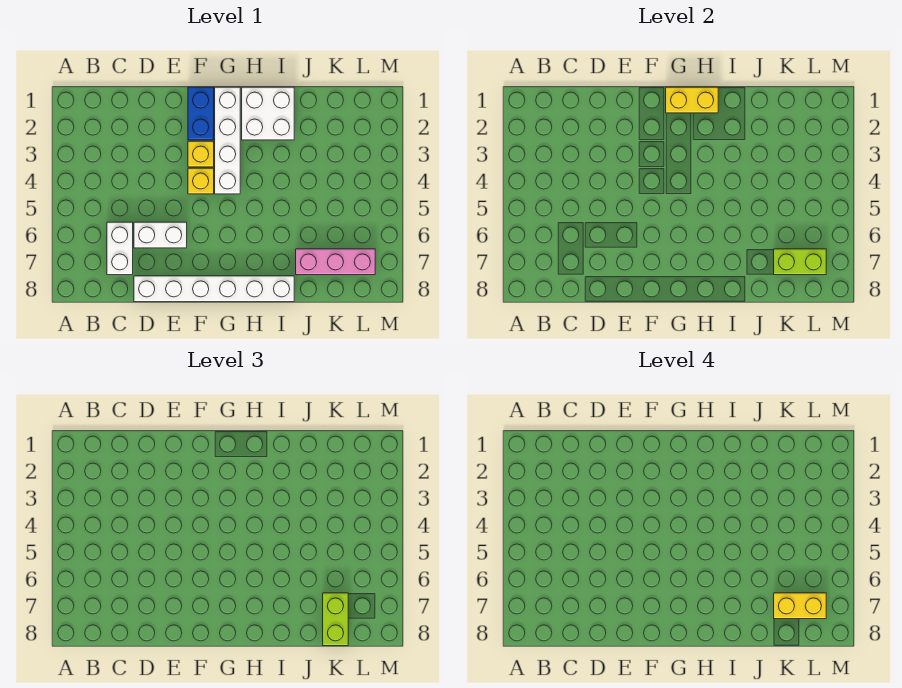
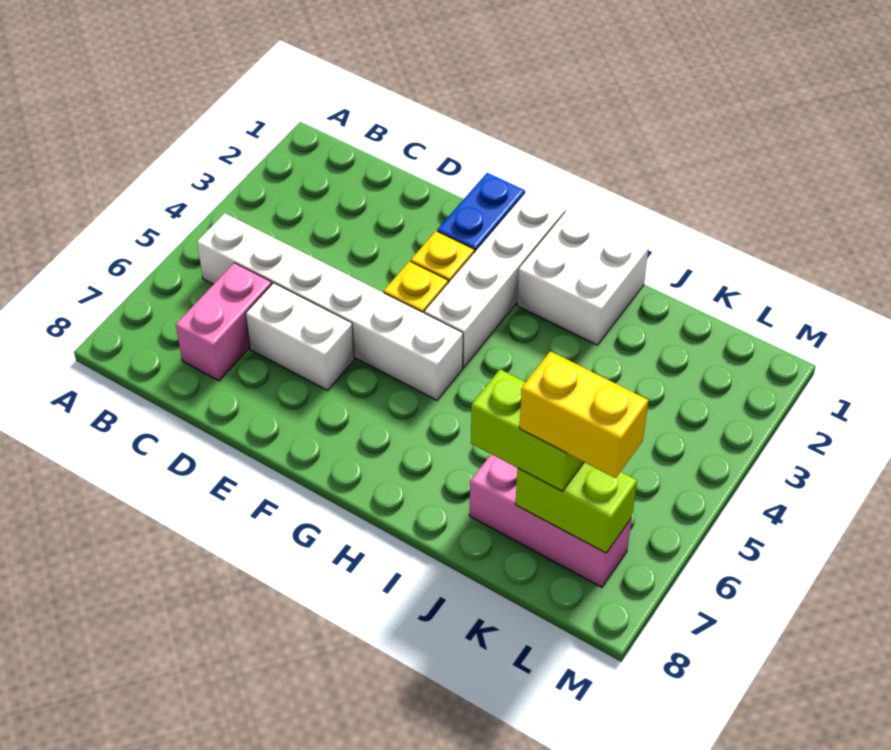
white brick C6:C7 level 1 -> pink brick C6:C7 level 1
white brick D8:I8 level 1 -> white brick B5:G5 level 1
yellow brick G1:H1 level 2 -> none
lime brick K7:K8 level 3 -> lime brick J7:K7 level 3

